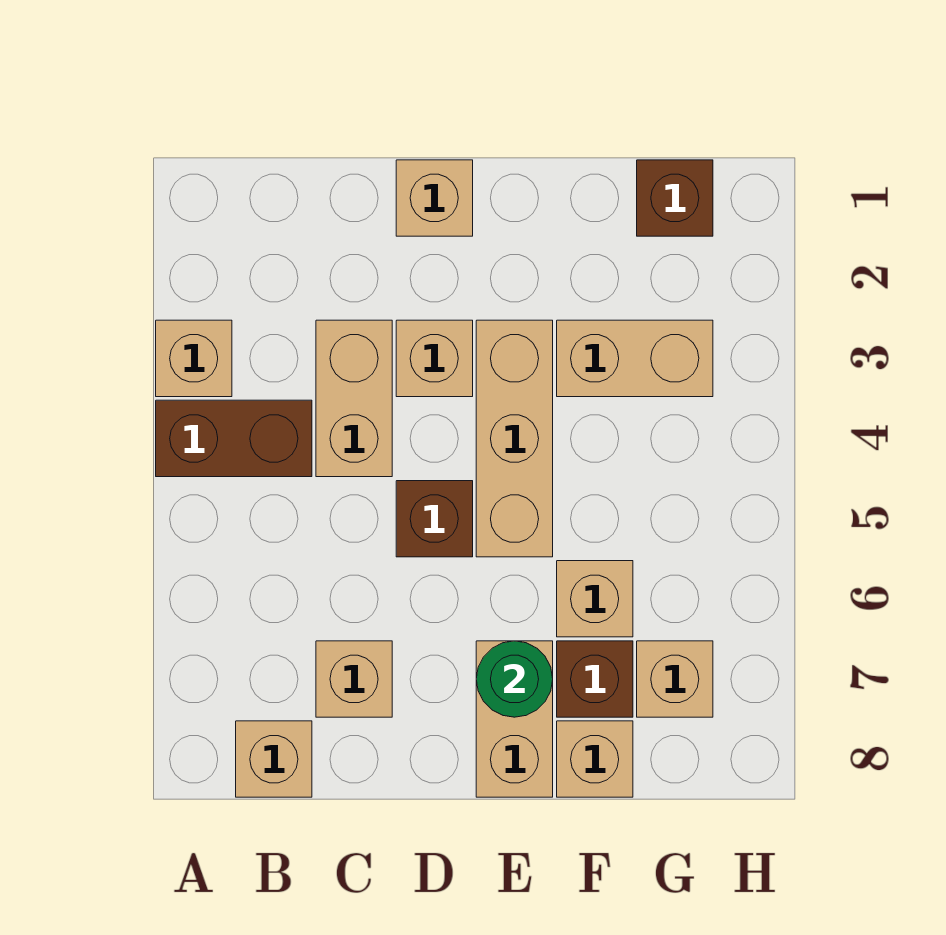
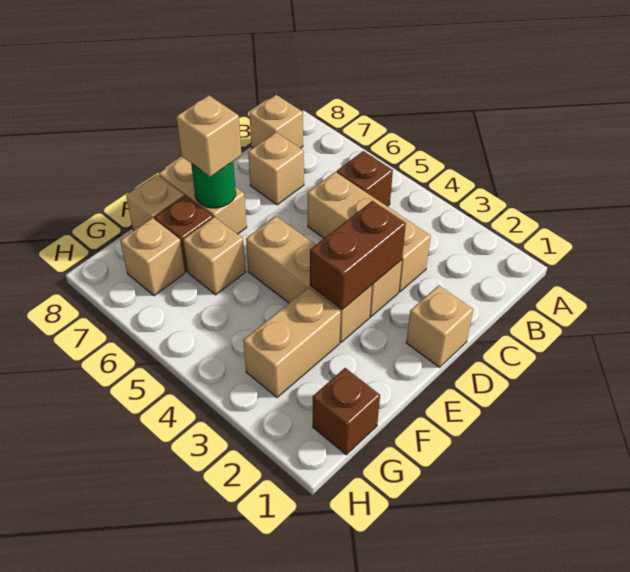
tan brick A3 level 1 -> tan brick E7 level 3
brown brick A4:B4 level 1 -> brown brick D3:E3 level 2
tan brick C3:C4 level 1 -> tan brick C3:C5 level 1
brown brick D5 level 1 -> brown brick B5 level 1

